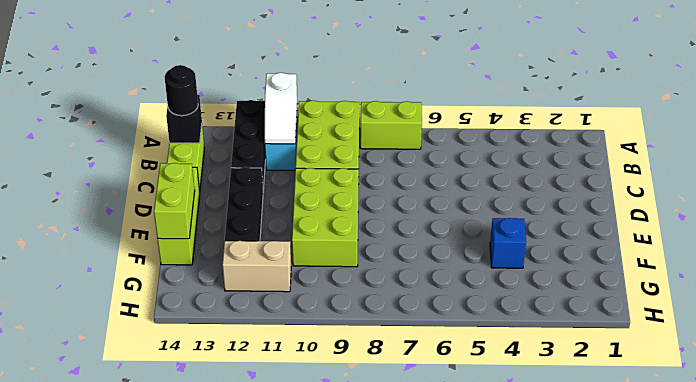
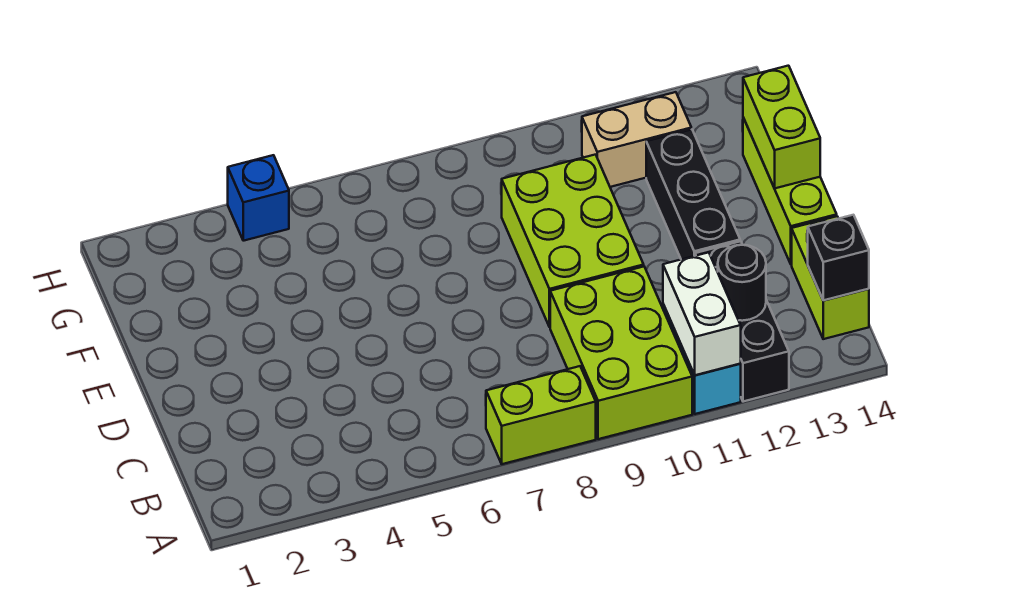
white slope A11:B11 level 2 top A -> white brick A11:B11 level 2
black round brick B14 level 3 -> black round brick B12 level 2
blue brick F4 level 1 -> blue brick H4 level 1

